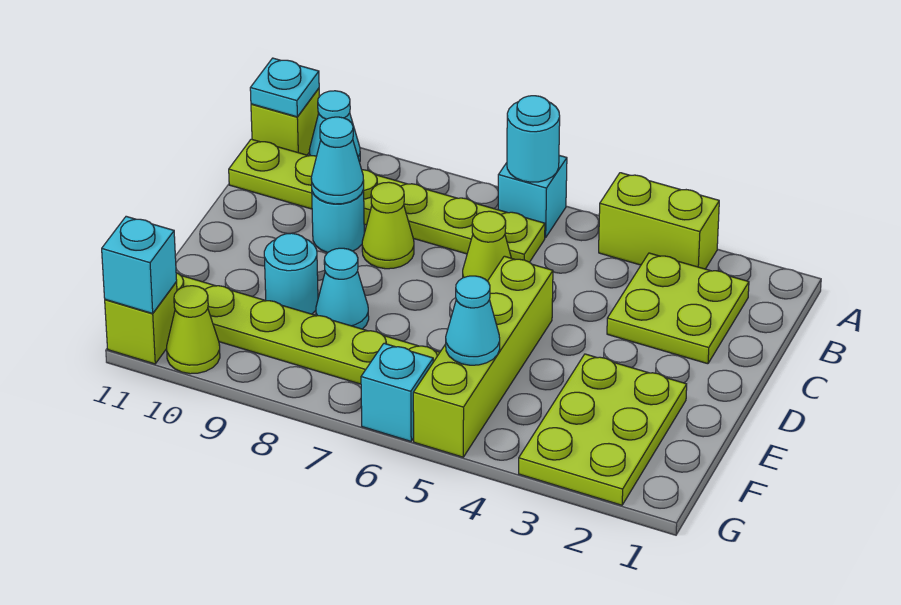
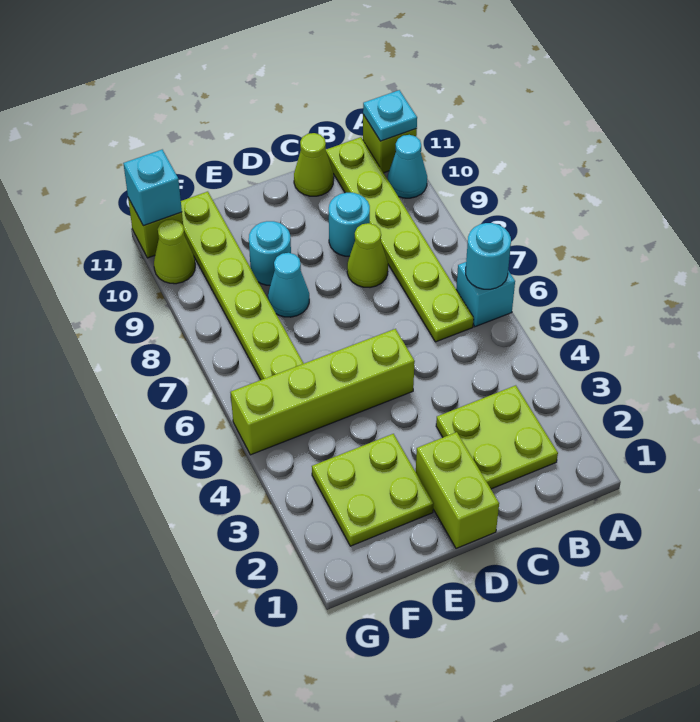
lime brick A3:A4 level 1 -> lime brick D1:D2 level 1
lime cone C6 level 1 -> lime cone C11 level 1
cyan cone C9 level 2 -> none
lime plate E2:G3 level 1 -> lime plate E2:F3 level 1
cyan cone F5 level 2 -> none
cyan brick G6 level 1 -> none

